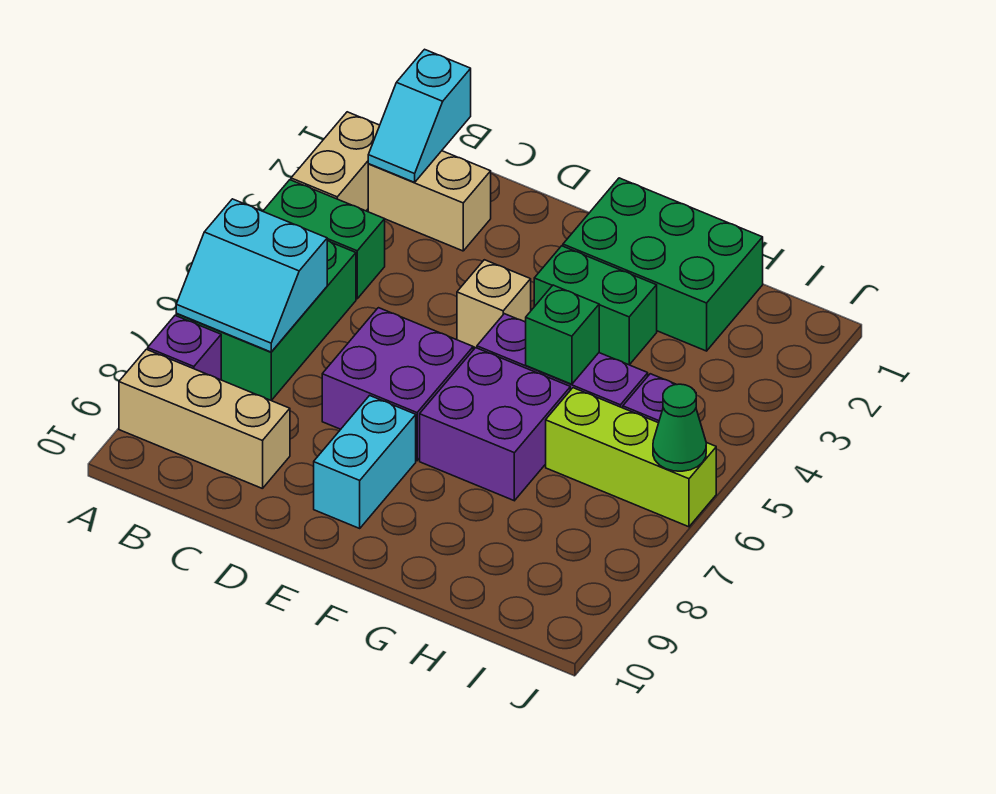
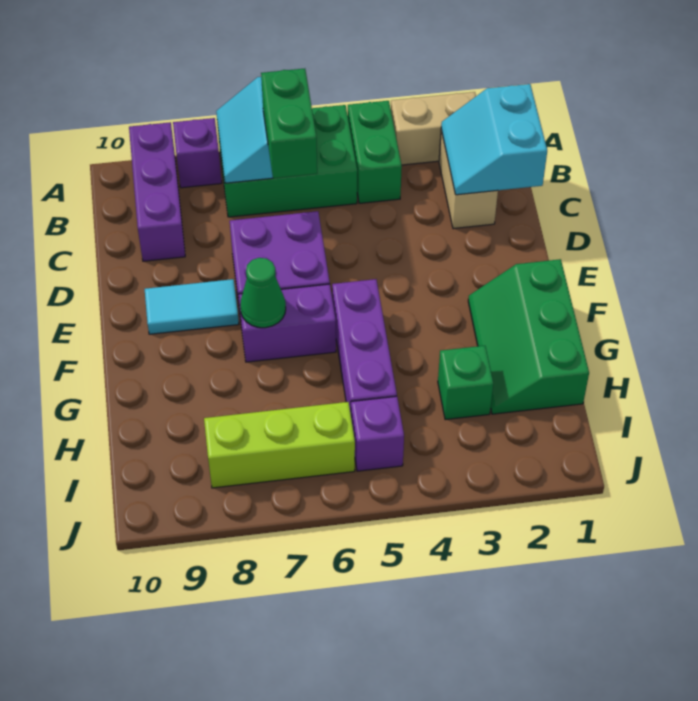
tan brick A9:C9 level 1 -> purple brick A9:C9 level 1
cyan slope B1:B2 level 2 top 1 -> cyan slope B1:C2 level 2 top 1
tan brick E4 level 1 -> none
cyan brick E8:E9 level 1 -> cyan tile E8:E9 level 1
green brick F1:H2 level 1 -> green slope F1:H2 level 1 top 1
green brick F3:G3 level 1 -> green brick B6:C6 level 3
purple brick F6:G7 level 1 -> purple brick F6:F7 level 1
green brick G5 level 2 -> green brick H3 level 1
lime brick H6:J6 level 1 -> lime brick I6:I8 level 1
green cone J6 level 2 -> green cone F7 level 2

